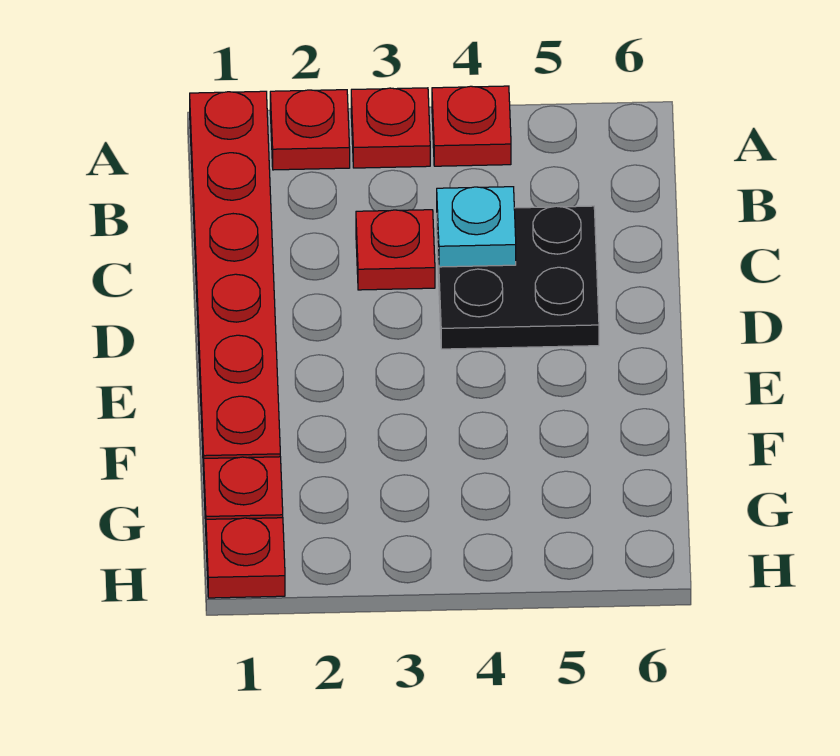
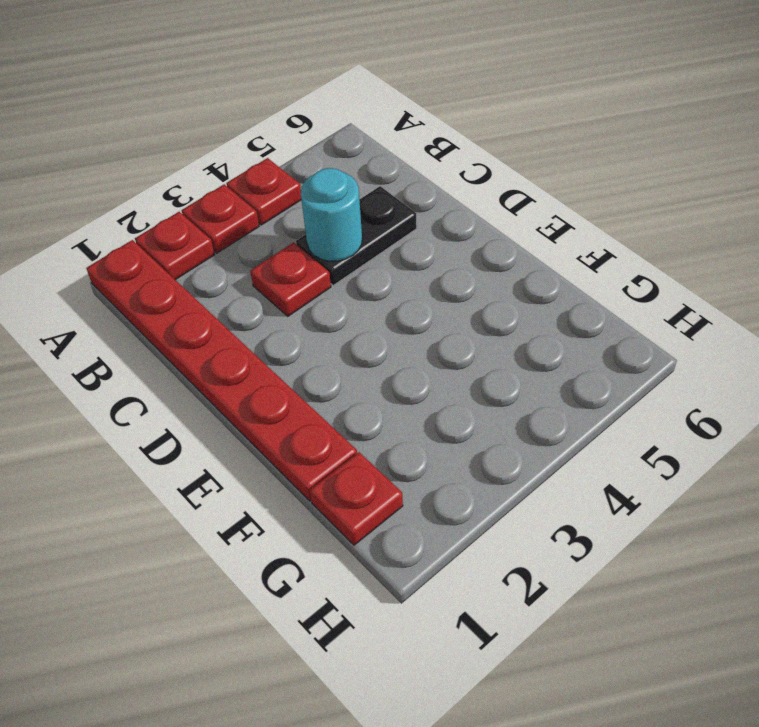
black plate C4:D5 level 1 -> black plate C4:C5 level 1
cyan plate C4 level 2 -> cyan round brick C4 level 2
red plate H1 level 1 -> none

